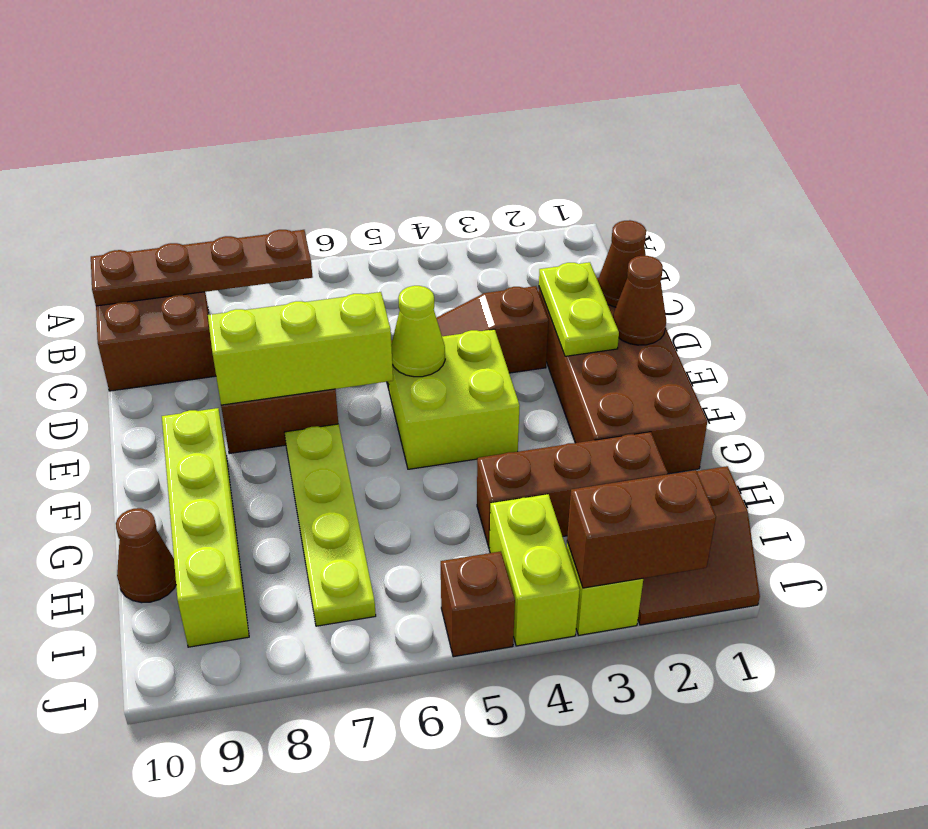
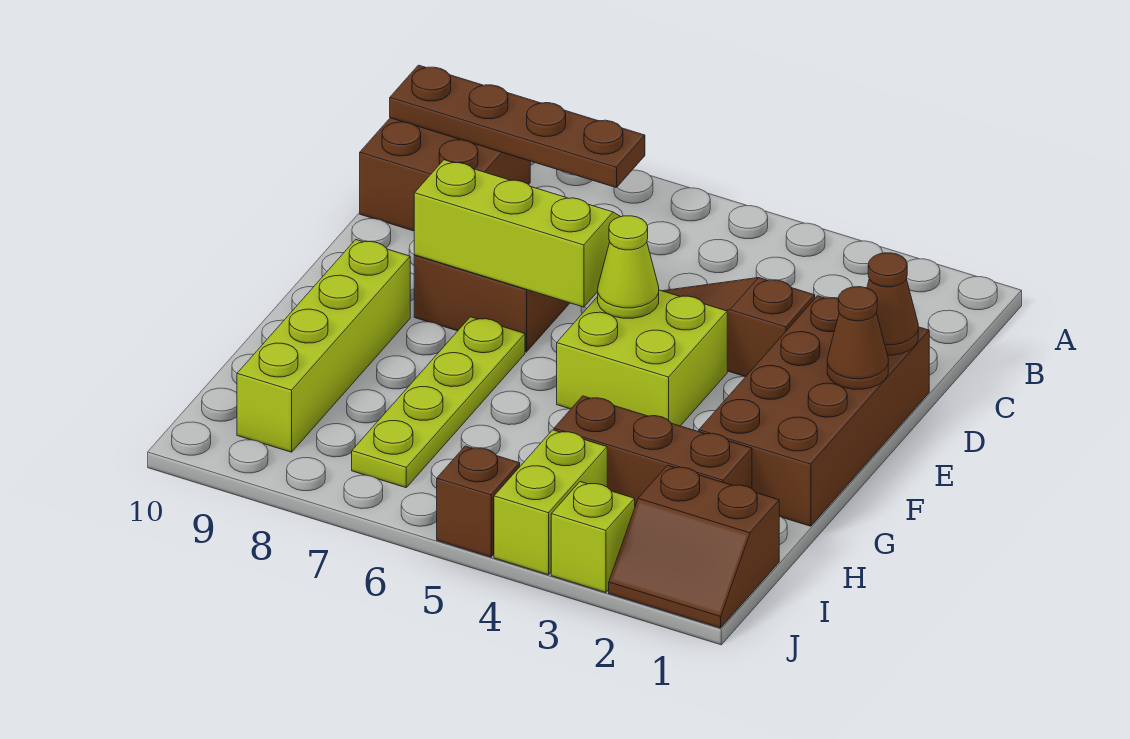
lime plate D2:E2 level 2 -> none
brown cone H10 level 1 -> none
brown brick J2:J3 level 2 -> none

